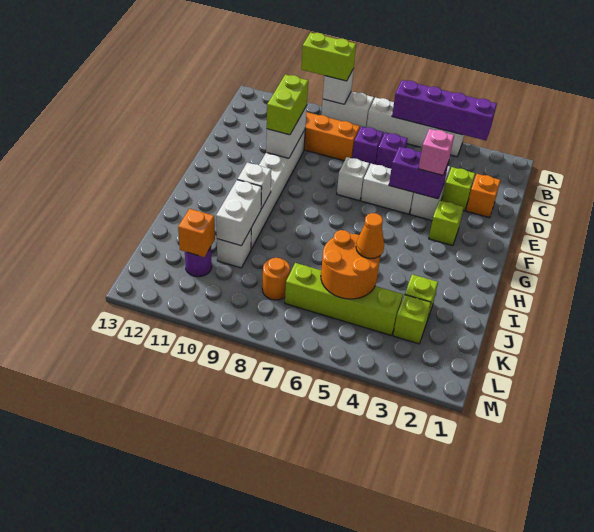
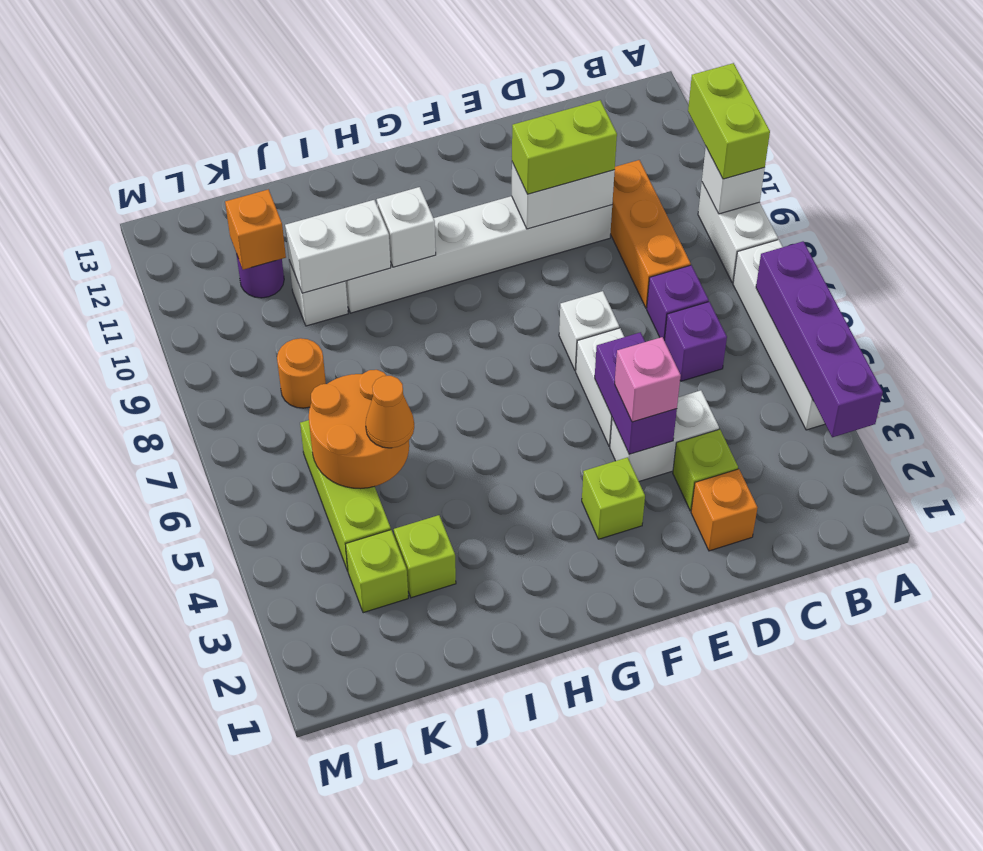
lime brick K4:K7 level 1 -> lime brick K4:K6 level 1

